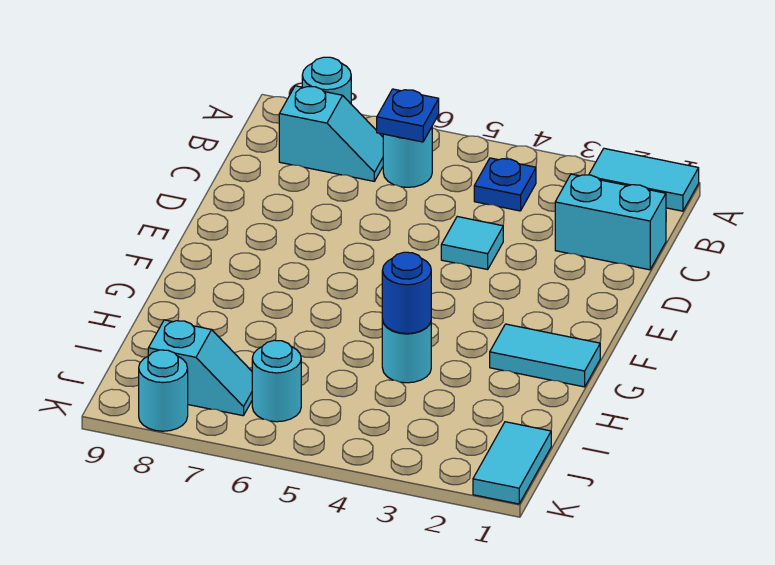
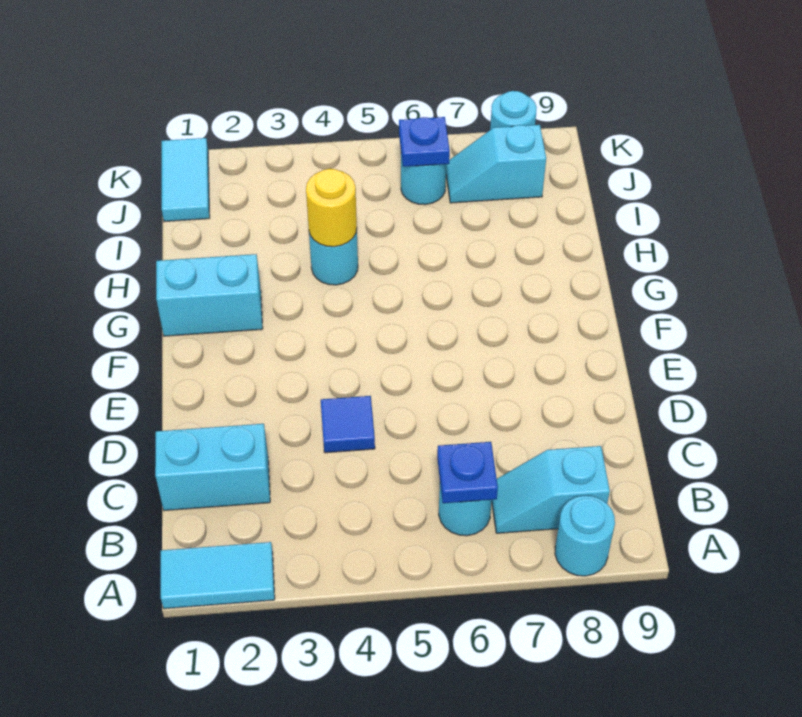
blue plate B4 level 1 -> blue plate J6 level 2
cyan tile D4 level 1 -> blue tile D4 level 1
cyan tile G1:G2 level 1 -> cyan brick G1:G2 level 1
blue round brick H4 level 2 -> yellow round brick H4 level 2

